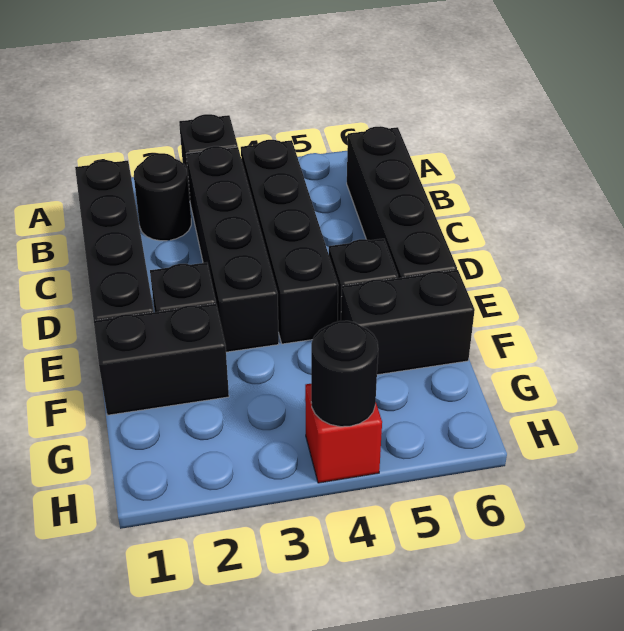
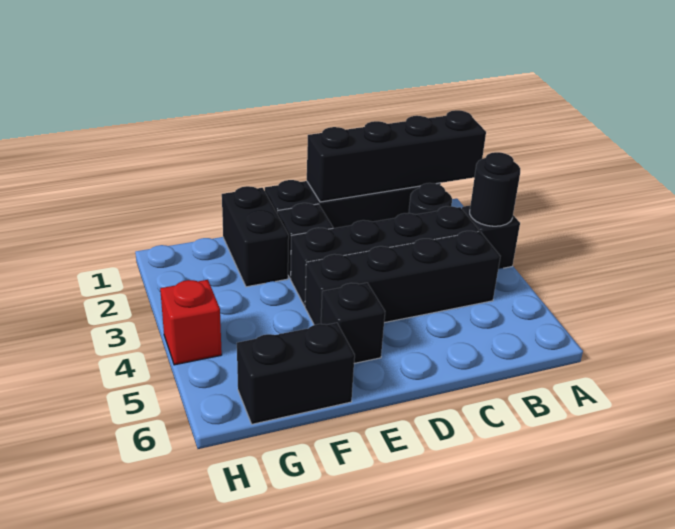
black brick B6:E6 level 1 -> black brick A1:D1 level 2
black brick F5:F6 level 1 -> black brick F6:G6 level 1
black round brick H4 level 2 -> black round brick A3 level 2

